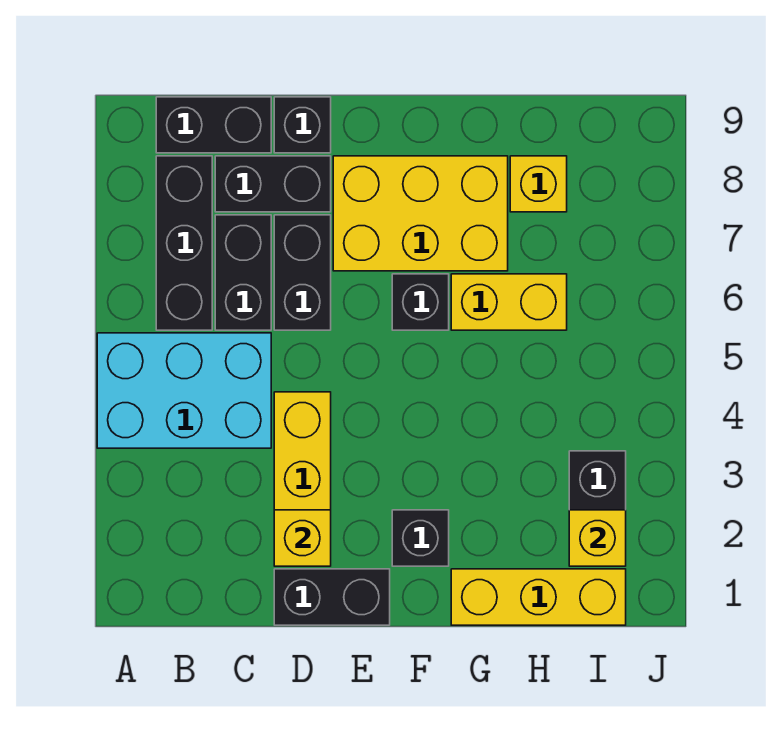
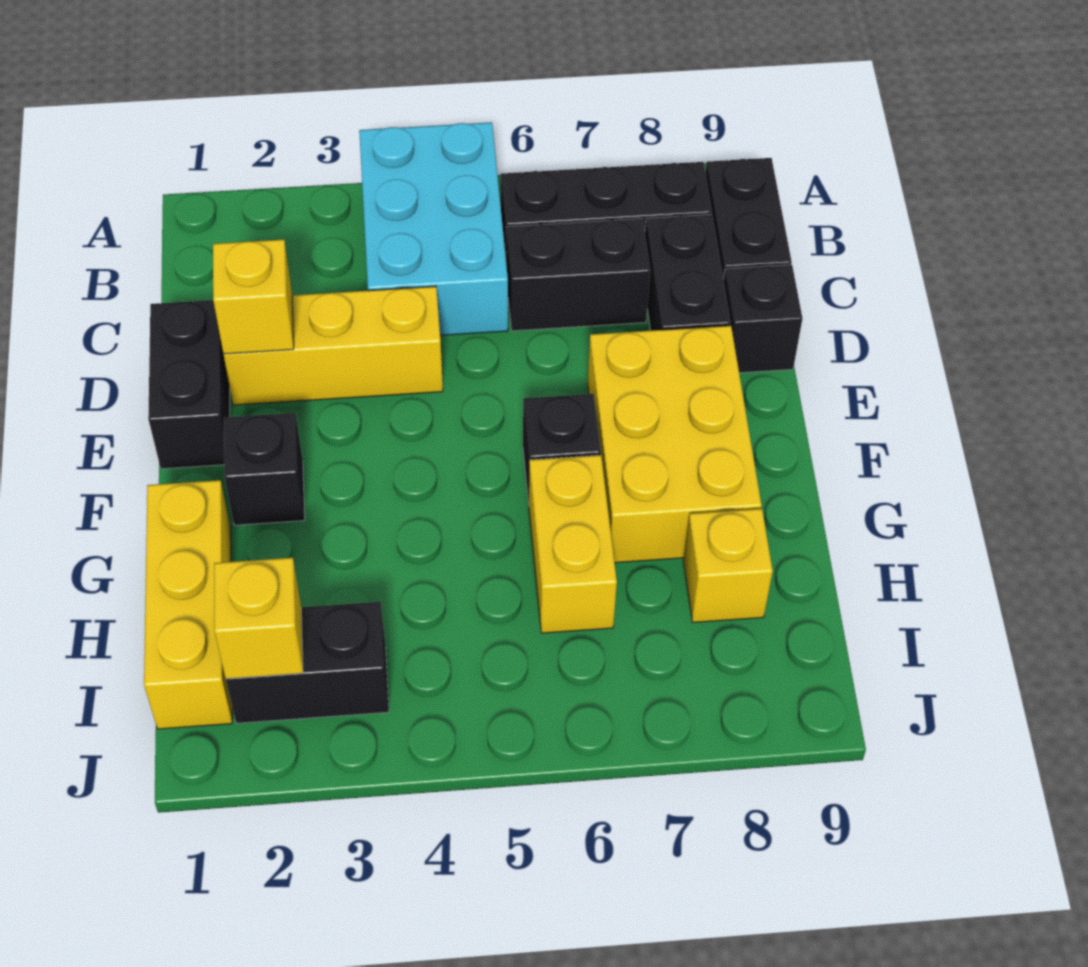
black brick D6:D7 level 1 -> none

